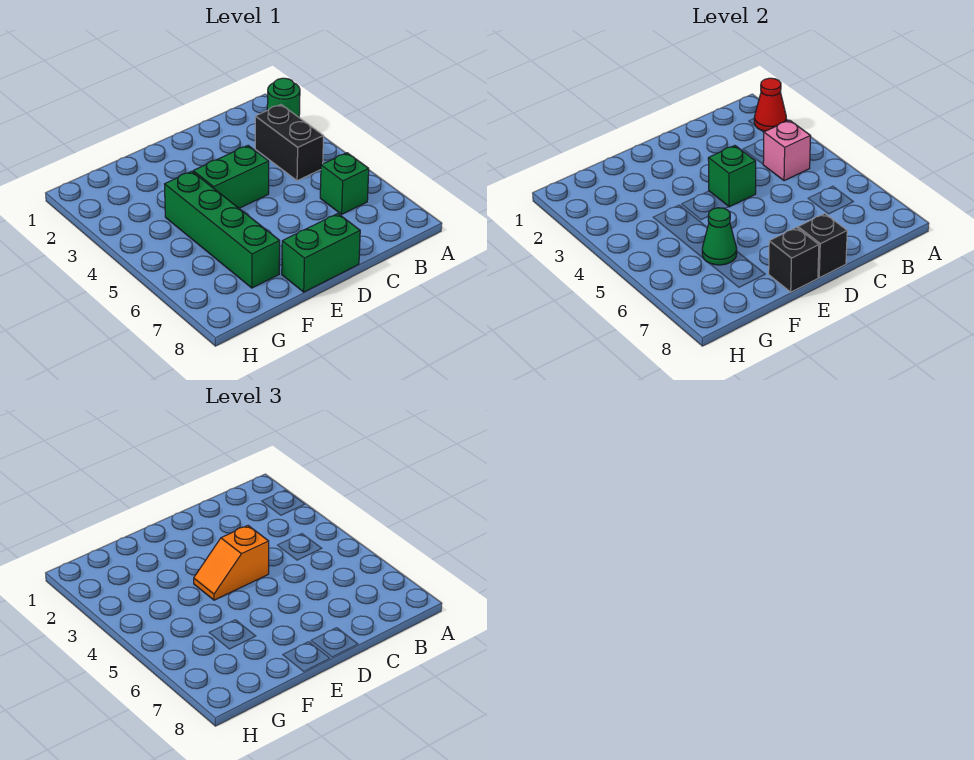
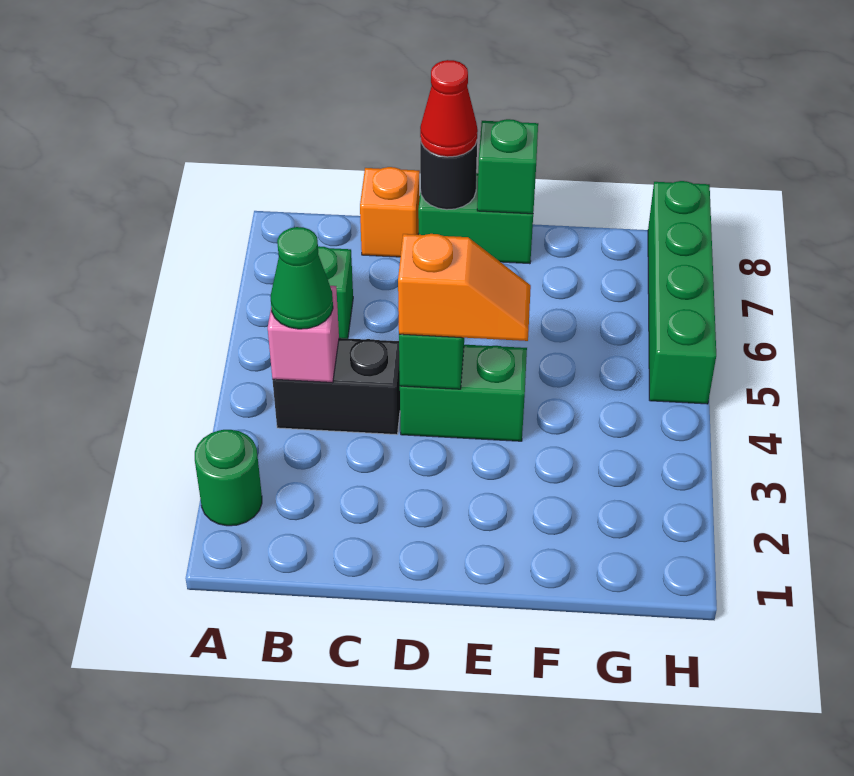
red cone A2 level 2 -> red cone D8 level 3
black brick B3:B4 level 1 -> black brick B4:C4 level 1
none -> orange brick C8 level 1
black brick D8 level 2 -> black round brick D8 level 2
black brick E8 level 2 -> green brick E8 level 2
green brick F4:F7 level 1 -> green brick H5:H8 level 1
green cone F6 level 2 -> green cone B4 level 3

